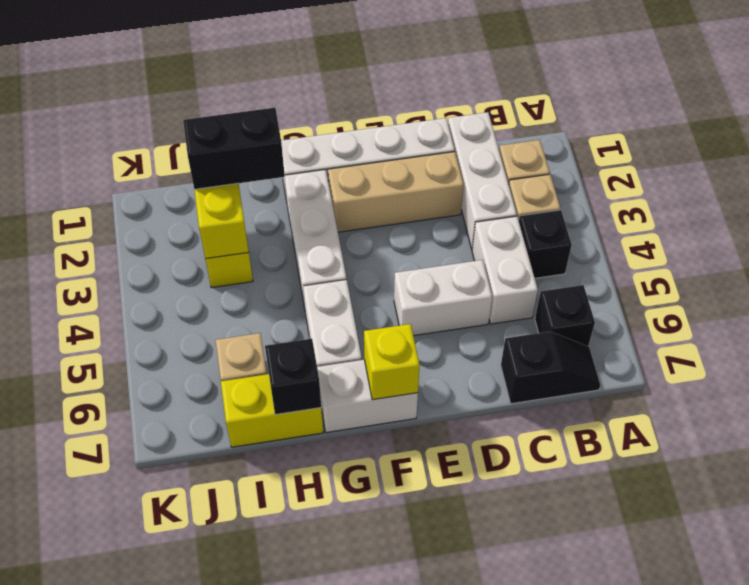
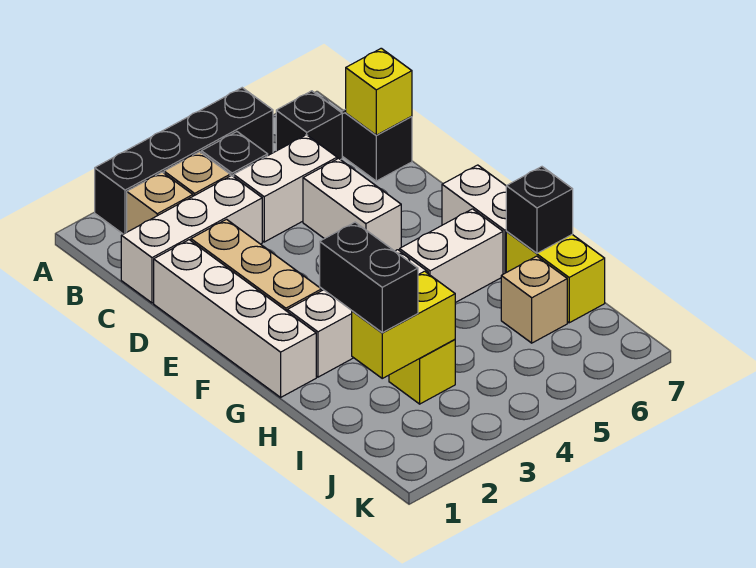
none -> black brick A2:A5 level 1
yellow brick F7 level 2 -> yellow brick C7 level 2

